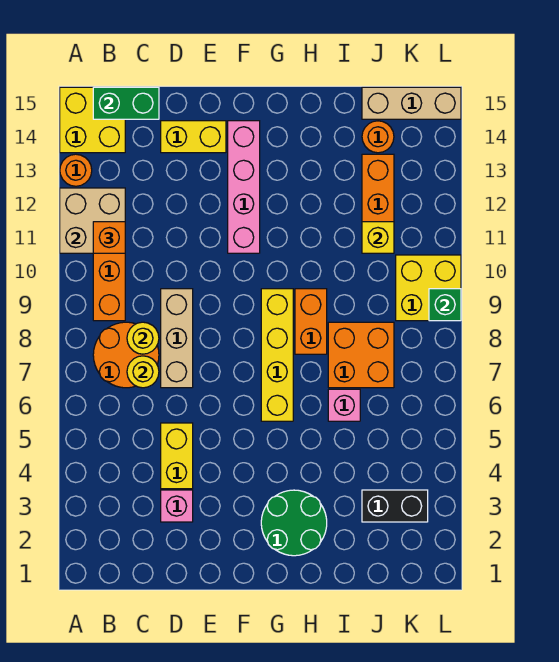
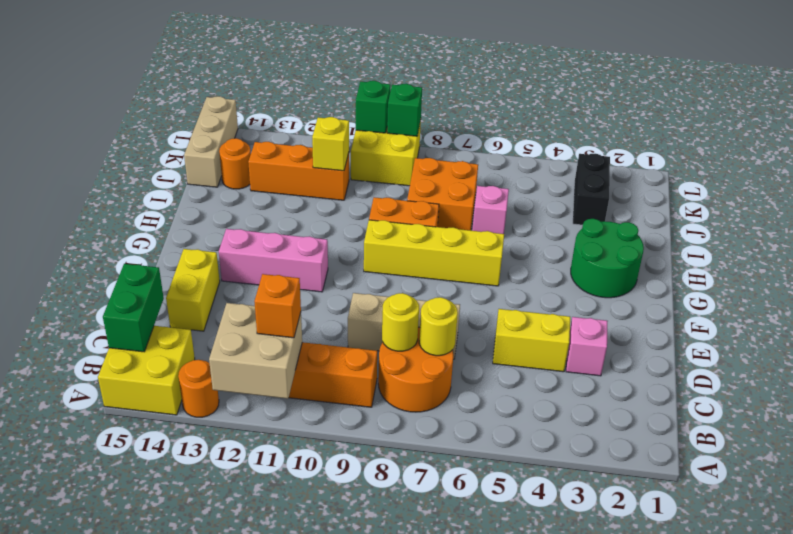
pink brick F11:F14 level 1 -> pink brick F11:F13 level 1
none -> green brick L10 level 2

